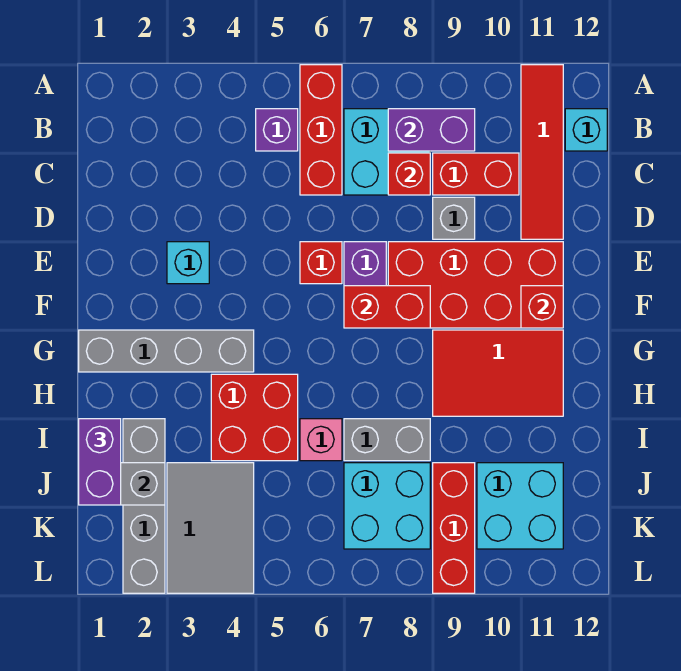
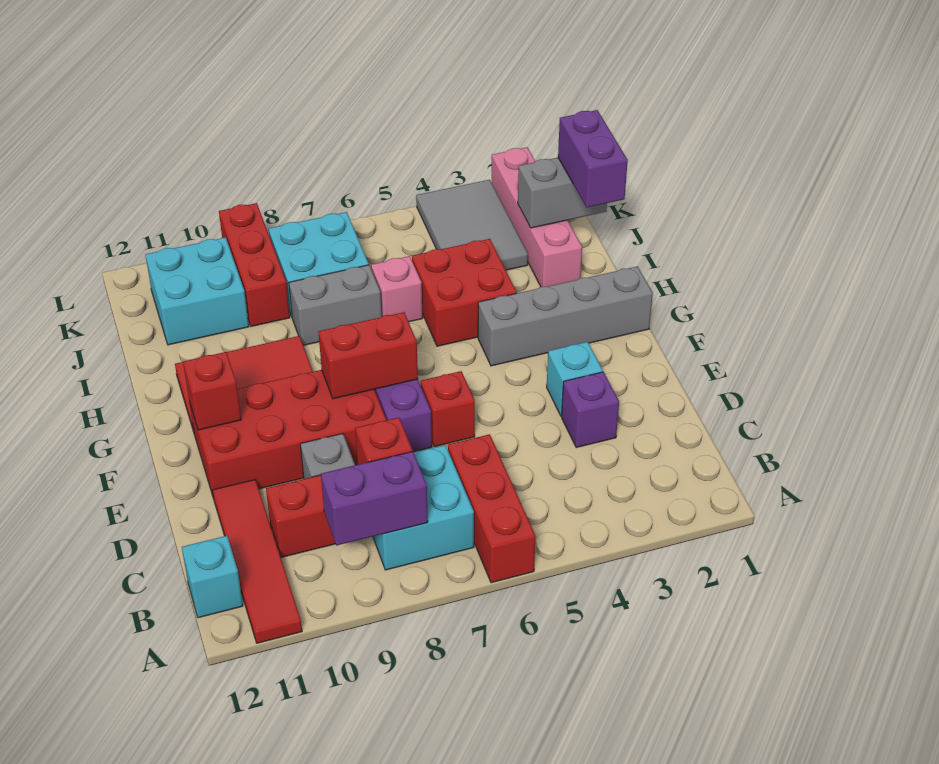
purple brick B5 level 1 -> purple brick D3 level 1
grey brick I2:L2 level 1 -> pink brick I2:L2 level 1

